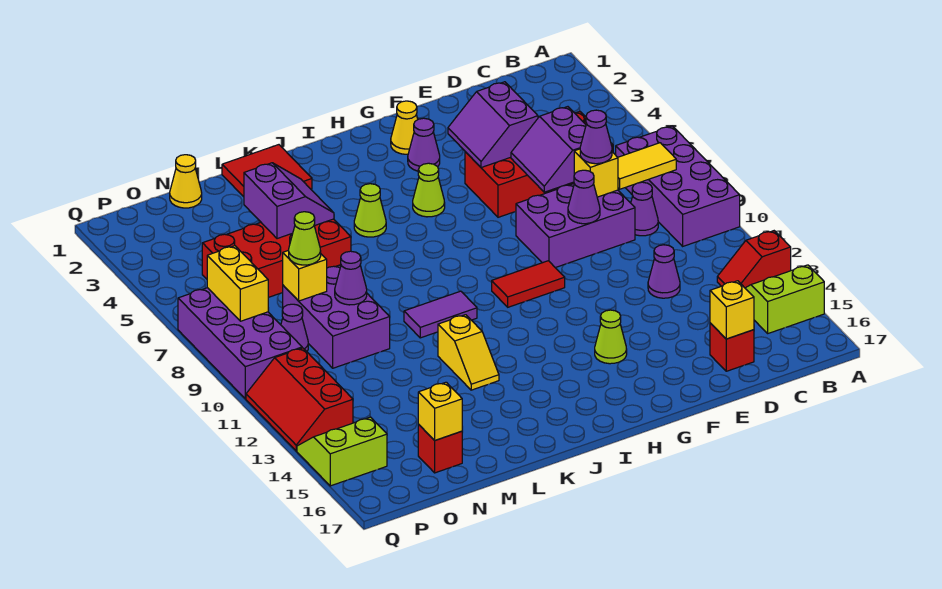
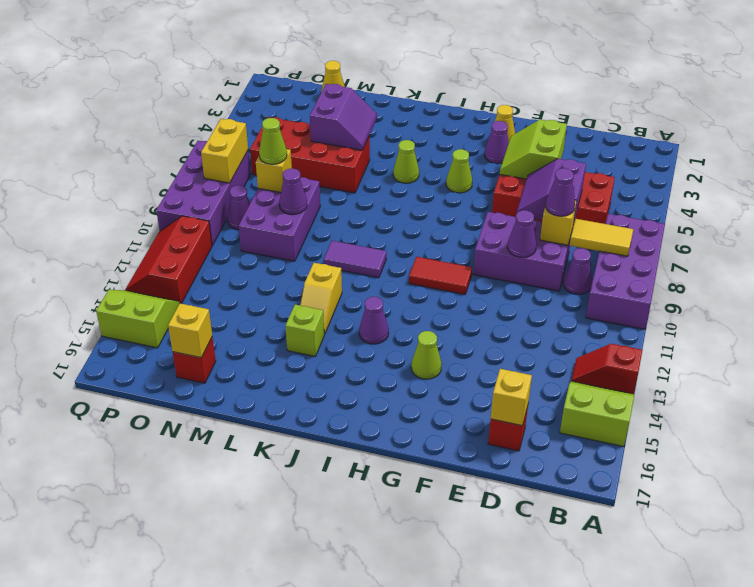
purple cone D12 level 1 -> purple cone I13 level 1
purple slope E4:F5 level 2 top E -> lime slope E4:F5 level 2 top E
red tile K1:L2 level 1 -> none
none -> lime brick K14 level 1

